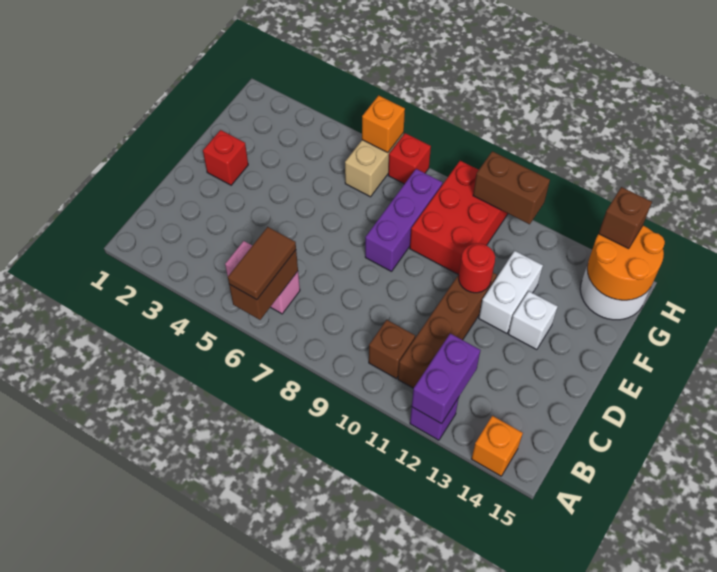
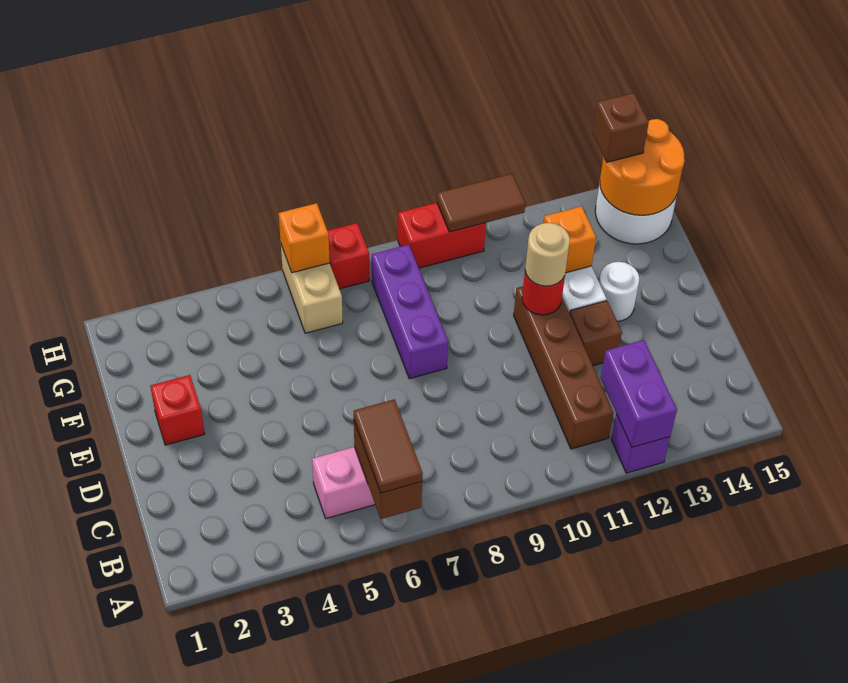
orange brick A14 level 1 -> orange brick F12 level 2
brown brick B10 level 1 -> brown brick D12 level 1
none -> tan round brick E11 level 3
white brick E13 level 1 -> white round brick E13 level 1
red brick F9:H10 level 1 -> red brick H9:H10 level 1
brown brick H10:H11 level 2 -> brown tile H10:H11 level 2

